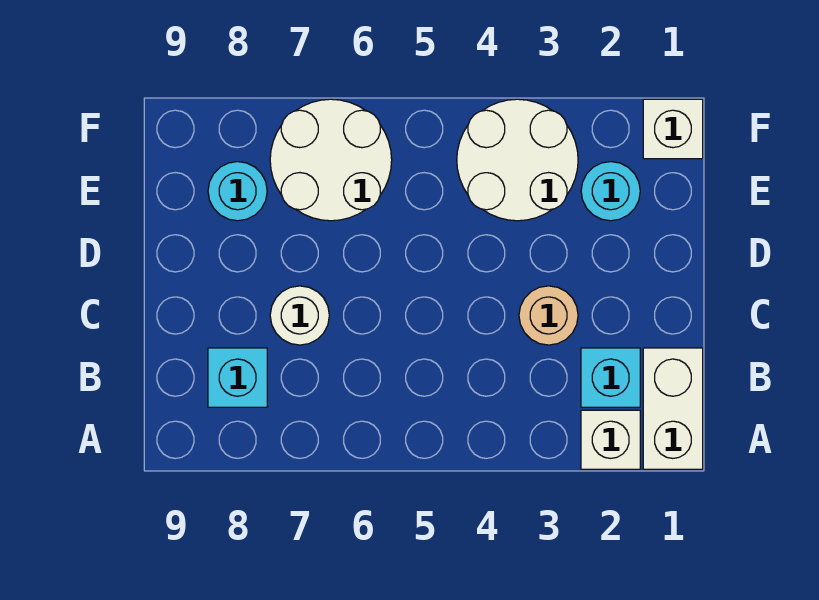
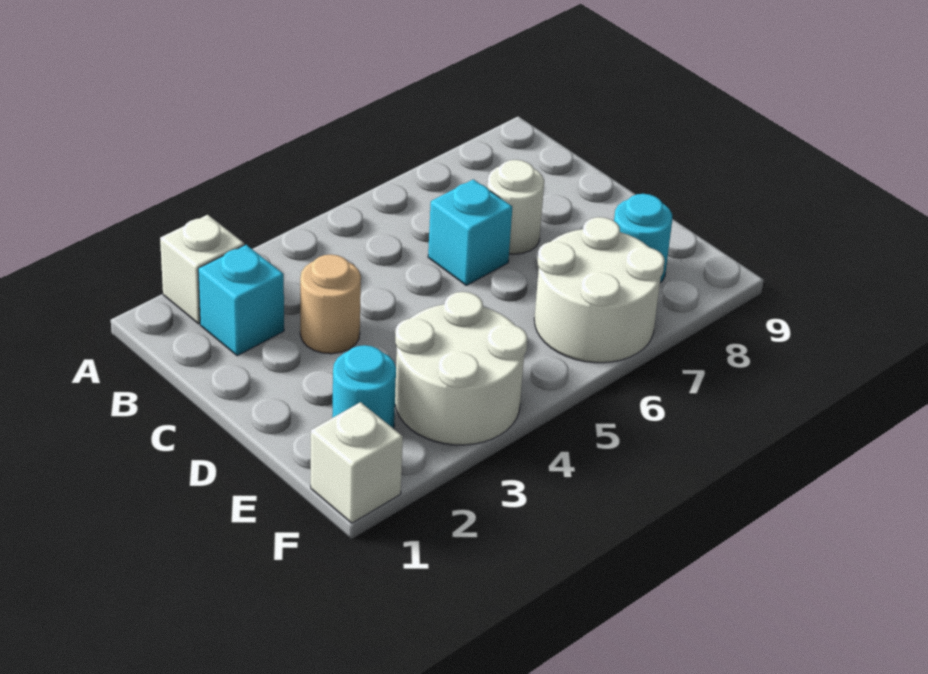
white brick A1:B1 level 1 -> none
cyan brick B8 level 1 -> cyan brick C6 level 1

